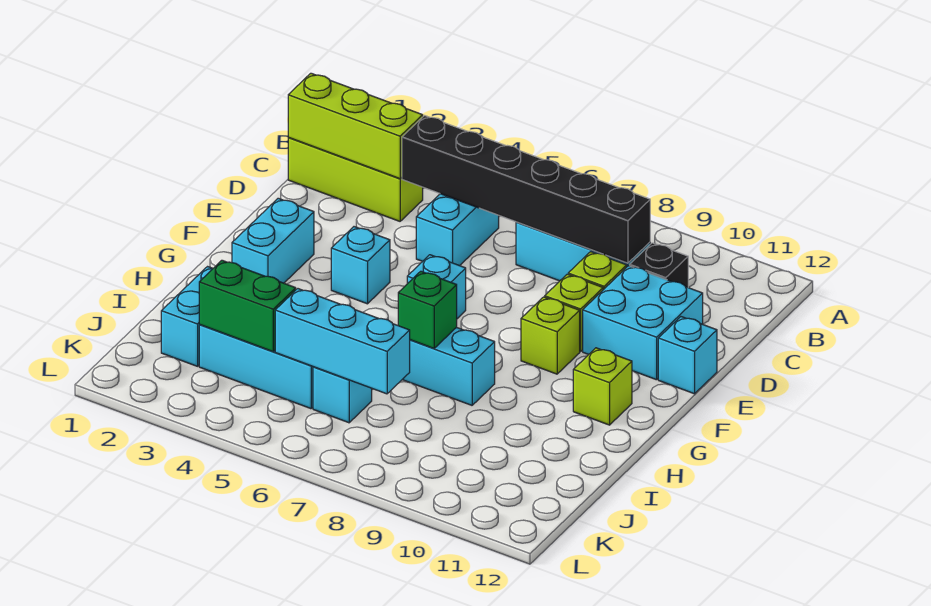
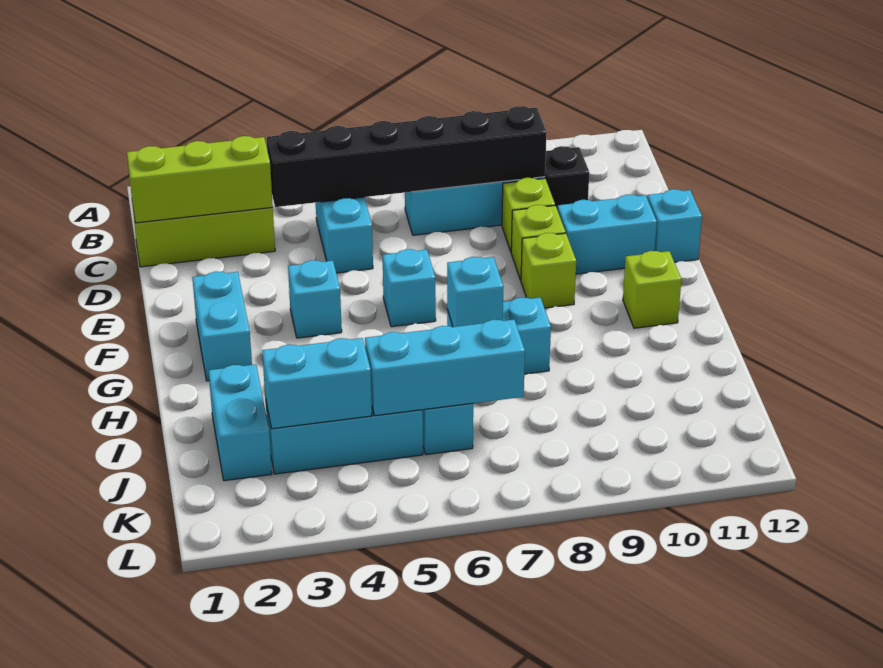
cyan brick D10:E11 level 1 -> cyan brick E10:E11 level 1
green brick H7 level 2 -> cyan brick H7 level 2
green brick J3:J4 level 2 -> cyan brick J3:J4 level 2

